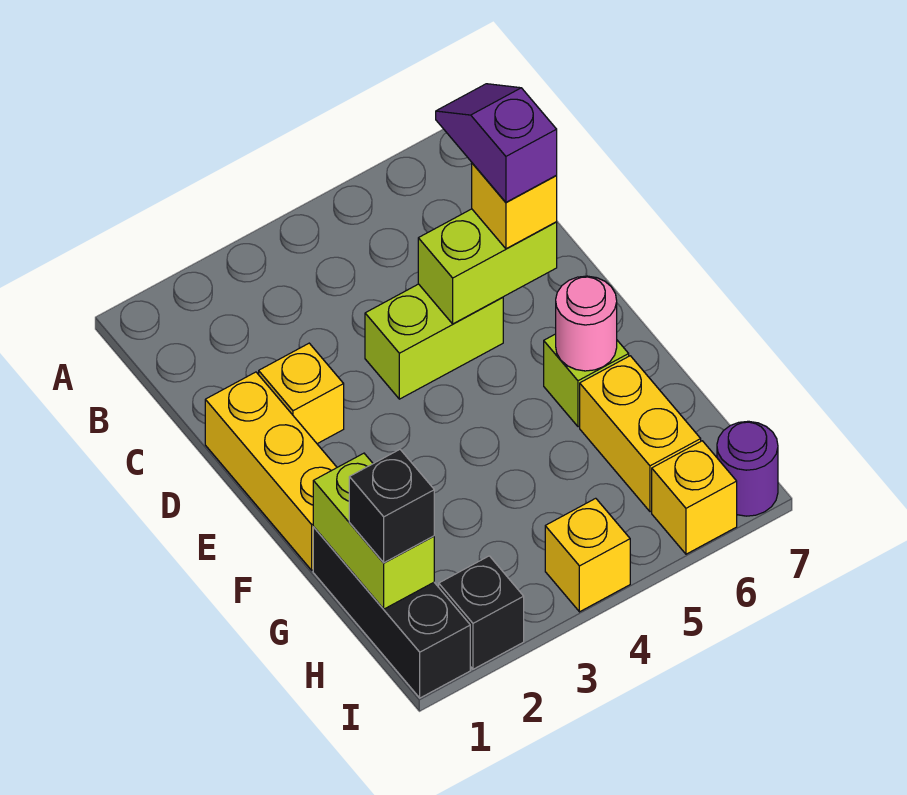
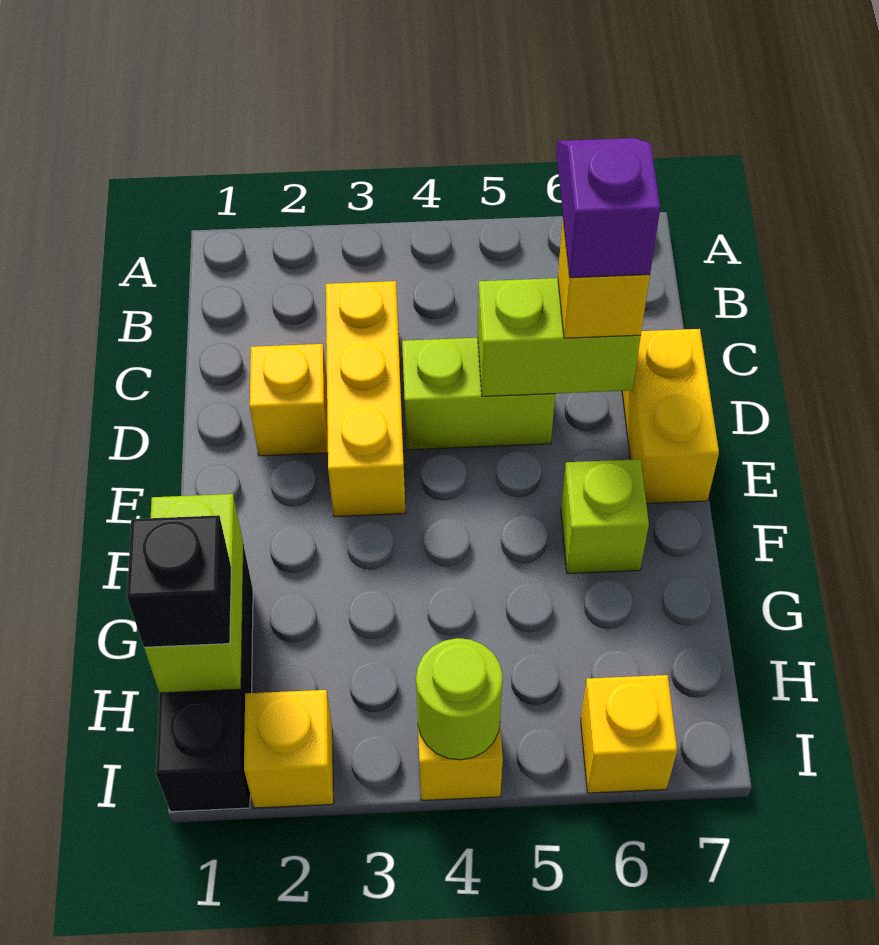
yellow brick D1:F1 level 1 -> yellow brick C3:E3 level 1
pink round brick F6 level 2 -> none
yellow brick G6:H6 level 1 -> yellow brick D7:E7 level 1
black brick I2 level 1 -> yellow brick I2 level 1
none -> lime round brick I4 level 2
purple round brick I7 level 1 -> none

